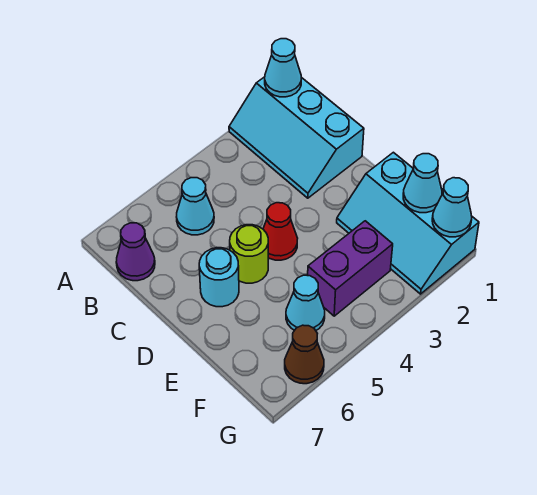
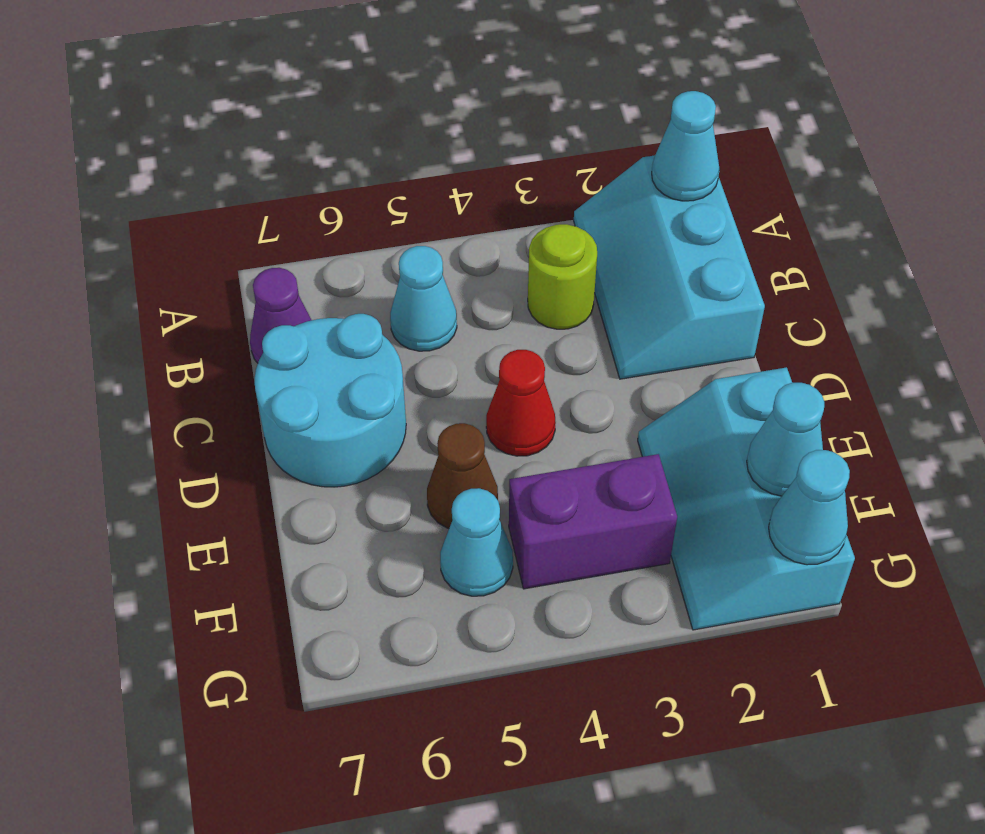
lime round brick D5 level 1 -> lime round brick B3 level 1
cyan round brick D6 level 1 -> cyan round brick C6:D7 level 1
brown cone G6 level 1 -> brown cone E5 level 1

